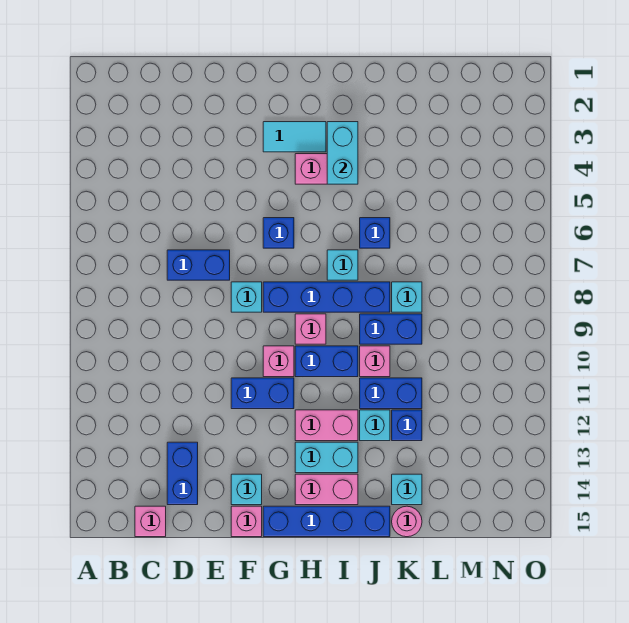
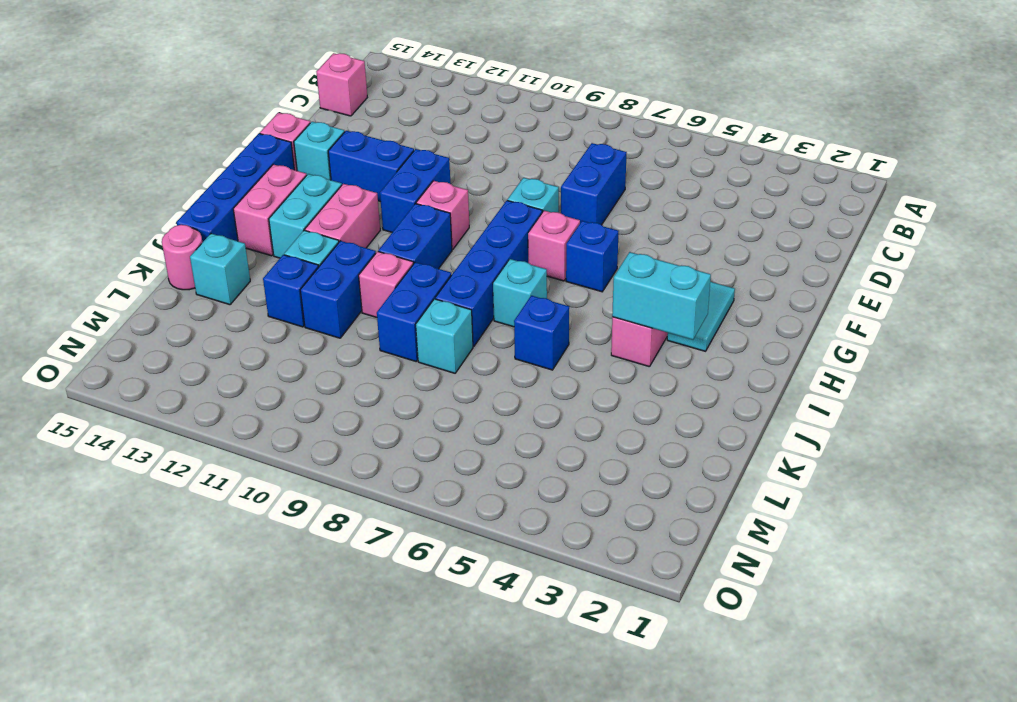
blue brick D13:D14 level 1 -> blue brick F12:F13 level 1
pink brick H9 level 1 -> pink brick G7 level 1

